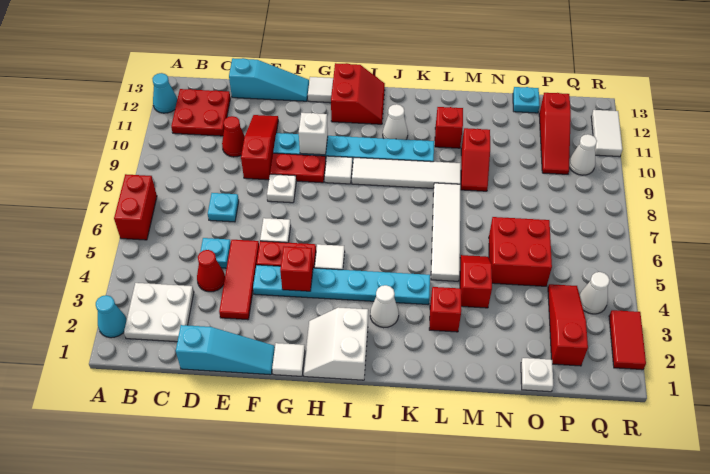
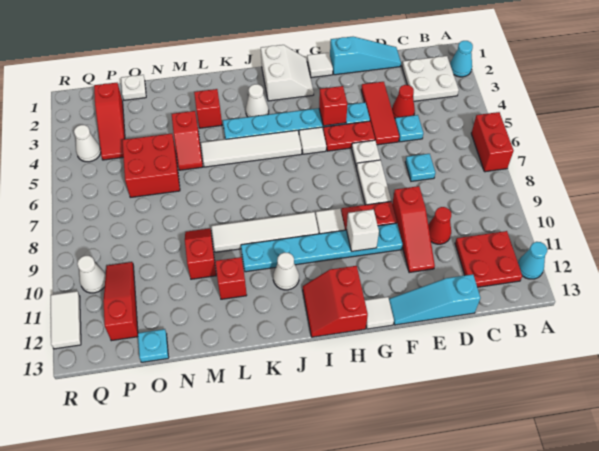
cyan slope D1:F1 level 1 top D -> cyan slope D1:F1 level 1 top F
white plate F8 level 1 -> white plate F7:F8 level 1
white tile L5:L8 level 1 -> white tile I5:L5 level 1
red tile R2:R3 level 1 -> none

